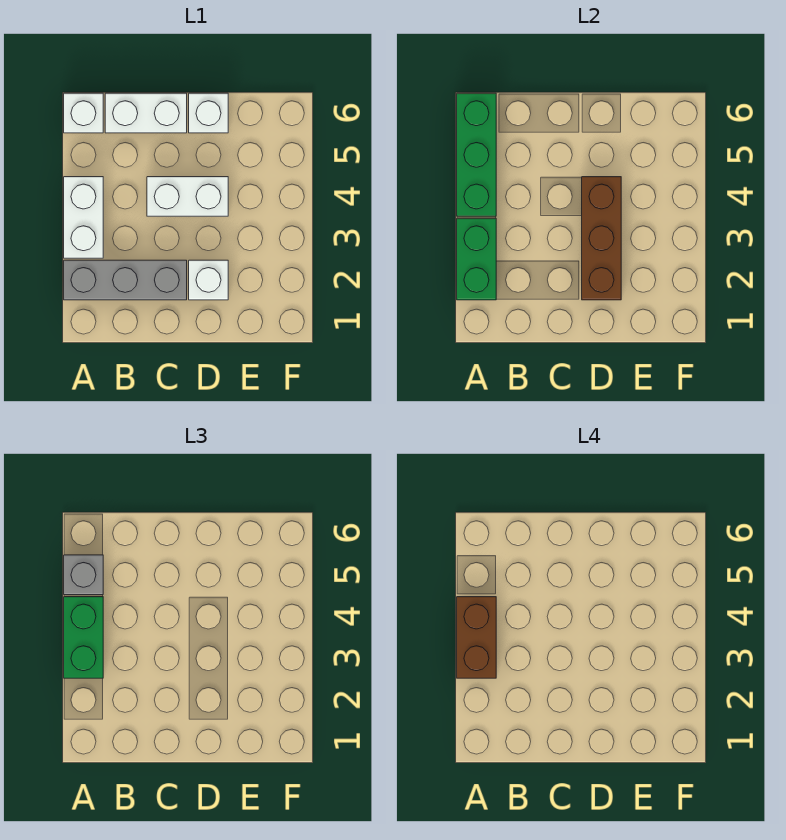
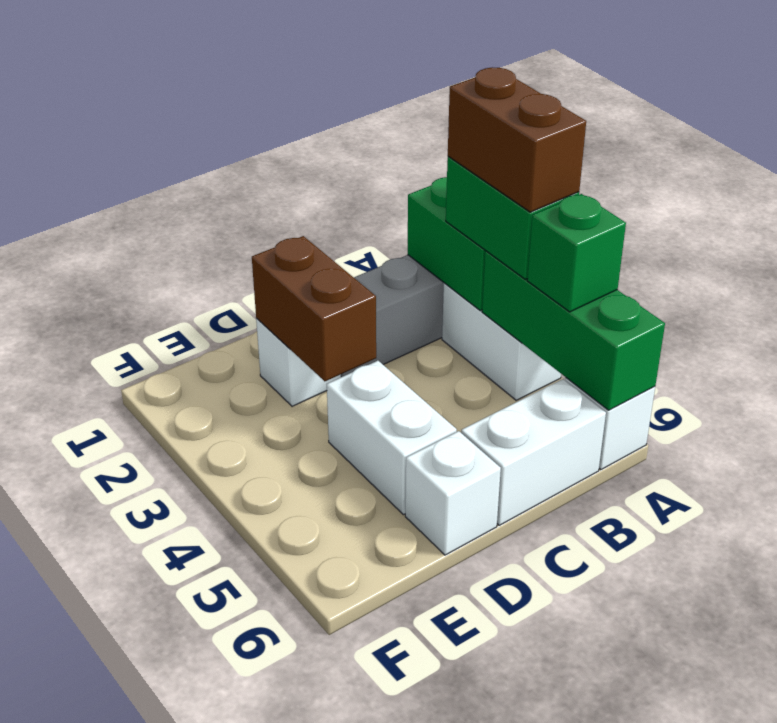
grey brick A5 level 3 -> green brick A5 level 3
white brick C4:D4 level 1 -> white brick D4:D5 level 1
brown brick D2:D4 level 2 -> brown brick D2:D3 level 2

